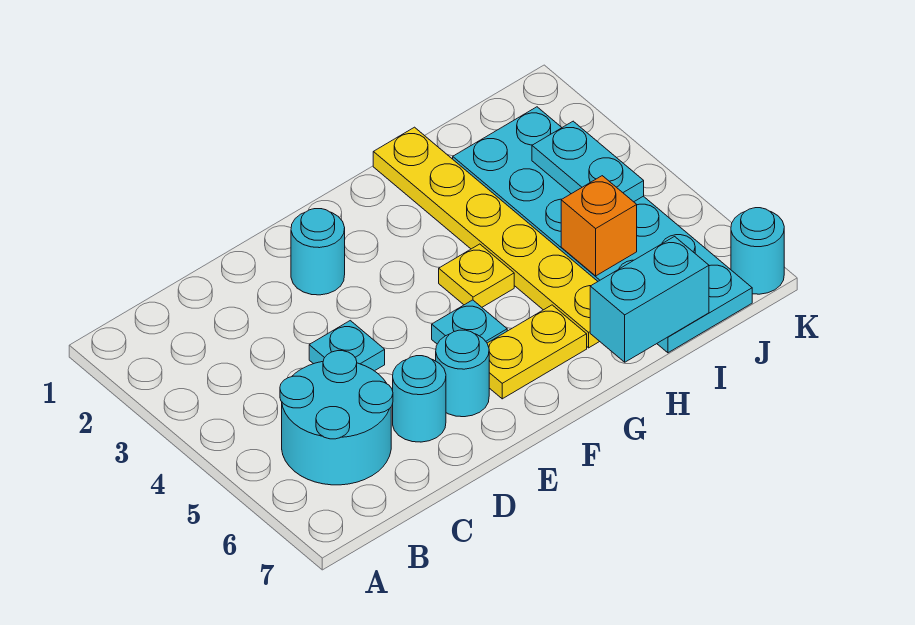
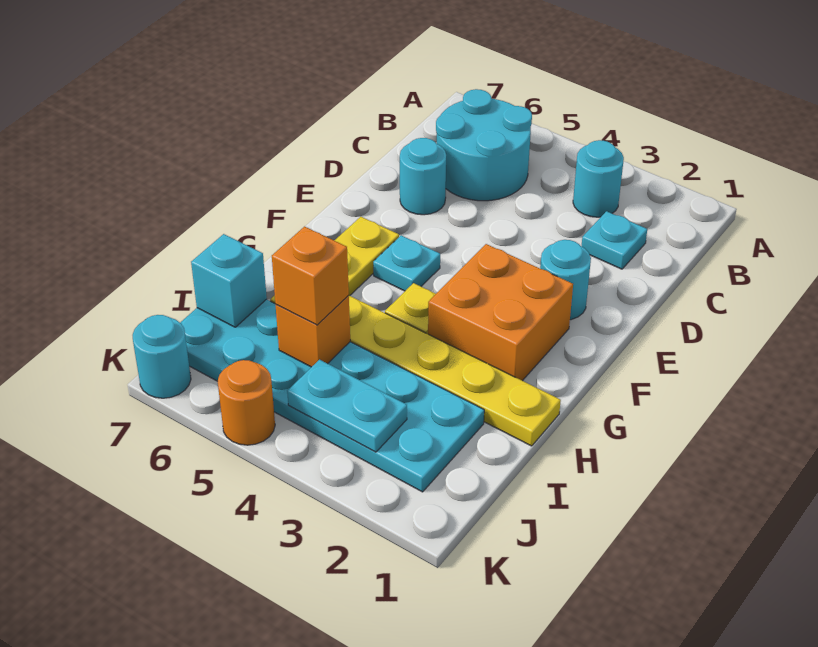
cyan plate D4 level 1 -> cyan plate C2 level 1
cyan round brick E6 level 1 -> cyan round brick B3 level 1
none -> orange brick F2:G3 level 1
cyan brick H7:I7 level 2 -> cyan brick I7 level 2
none -> orange brick I5 level 3
none -> orange round brick K5 level 1

